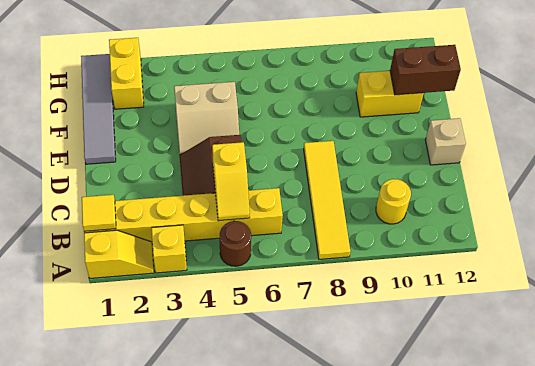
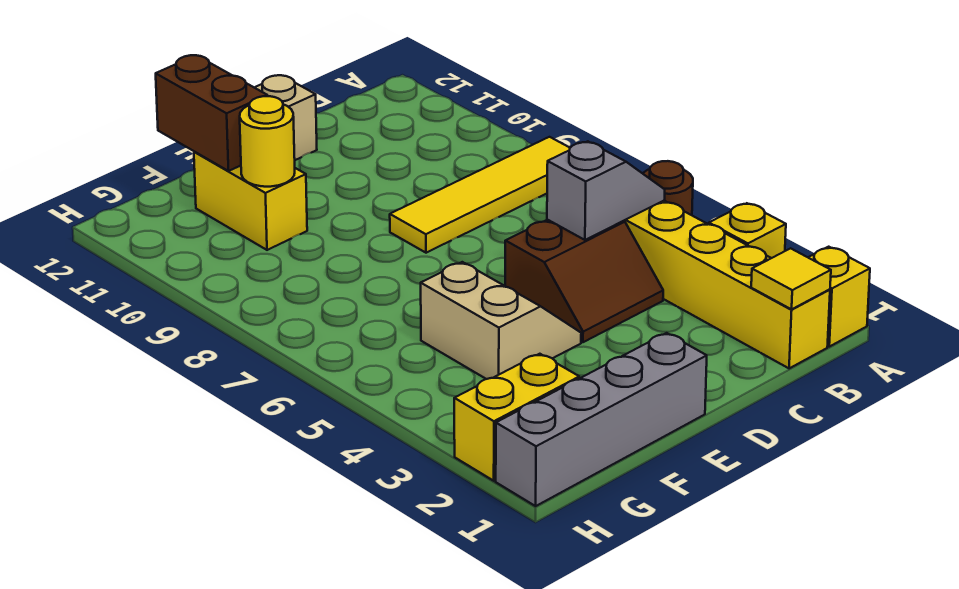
yellow slope B5:C5 level 2 top C -> grey slope B5:C5 level 2 top C
yellow round brick B10 level 1 -> yellow round brick F10 level 2
grey tile E1:H1 level 1 -> grey brick E1:H1 level 1

